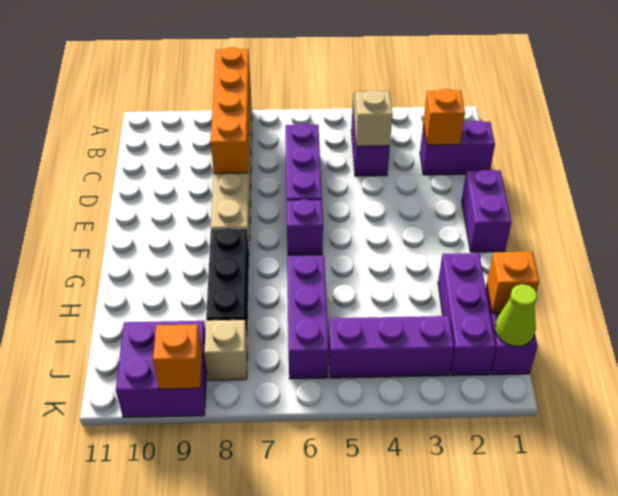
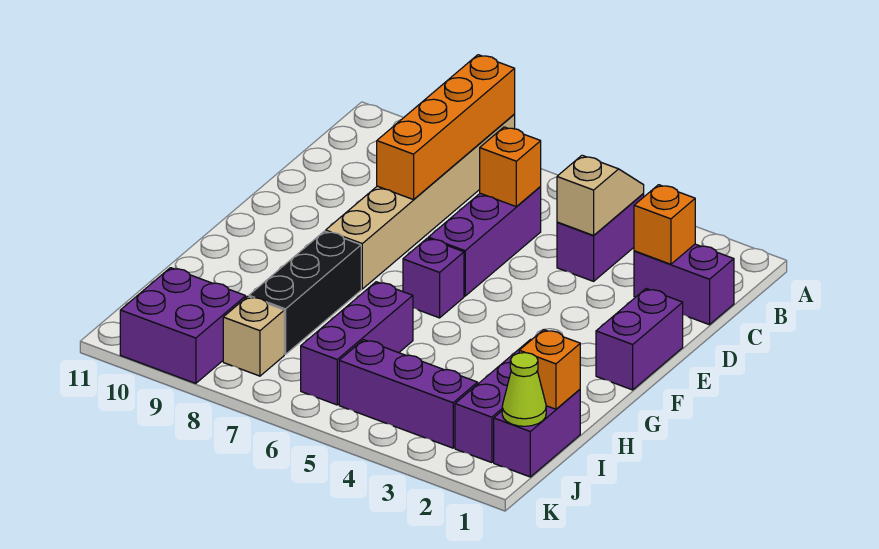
orange brick K9 level 2 -> orange brick C6 level 2

